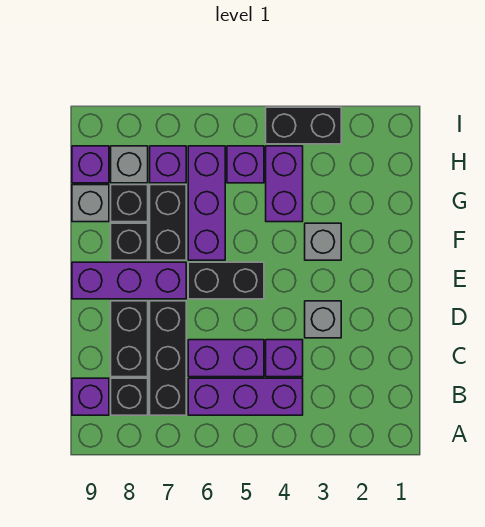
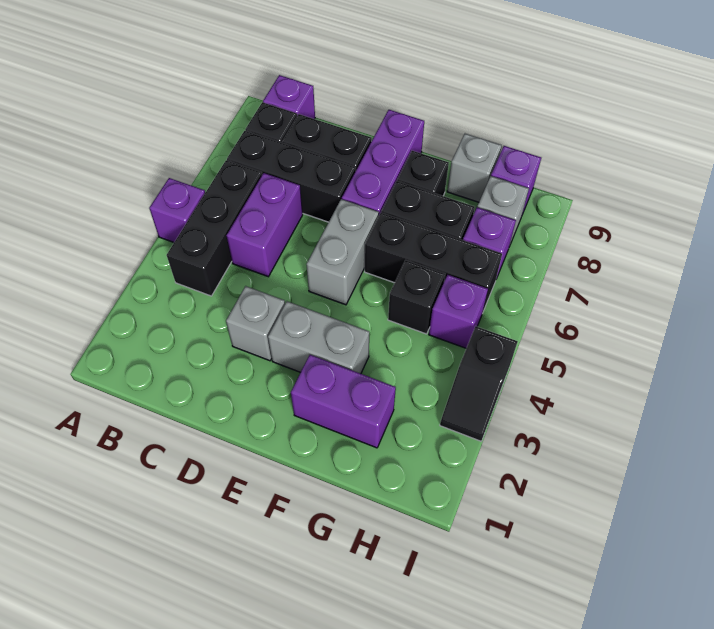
purple brick B4:B6 level 1 -> black brick B4:B6 level 1
purple brick C4 level 1 -> purple brick A5 level 1
black brick E5:E6 level 1 -> grey brick E5:E6 level 1
grey brick F3 level 1 -> grey brick E3:F3 level 1
purple brick F6:H6 level 1 -> black brick F6:H6 level 1
purple brick G4:H4 level 1 -> purple brick F2:G2 level 1
black brick G8 level 1 -> black brick G5 level 1
black brick I3:I4 level 1 -> black slope I3:I4 level 1 top 4

